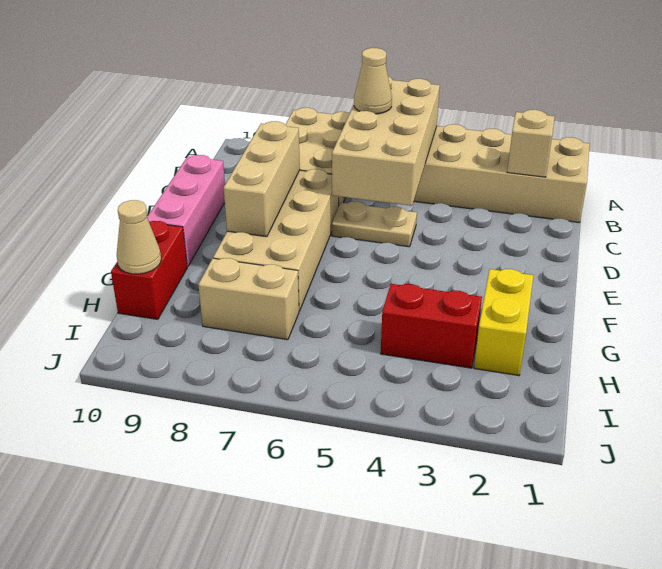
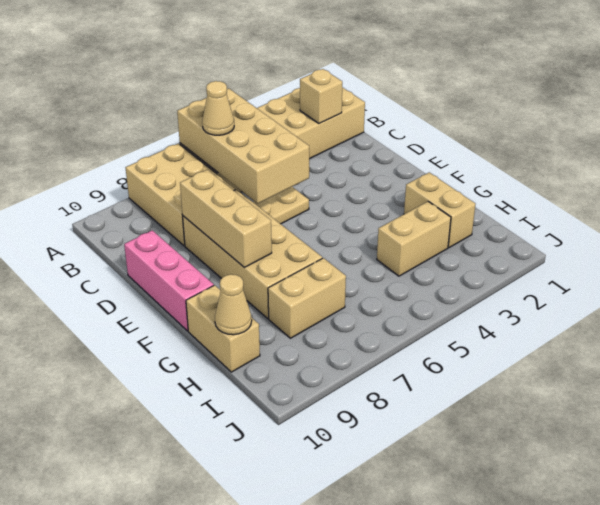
yellow brick G2:H2 level 1 -> tan brick G2:H2 level 1
red brick G10:H10 level 1 -> tan brick G10:H10 level 1
red brick H3:H4 level 1 -> tan brick H3:H4 level 1

